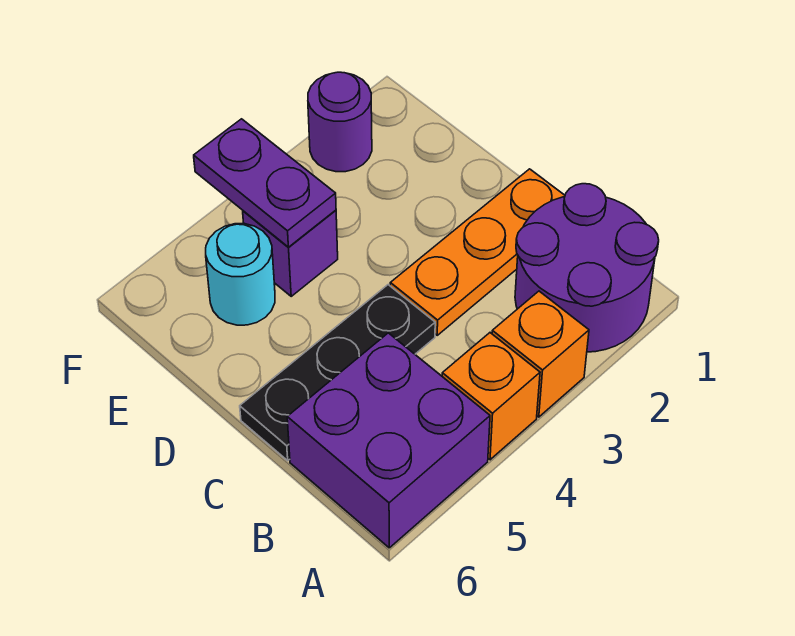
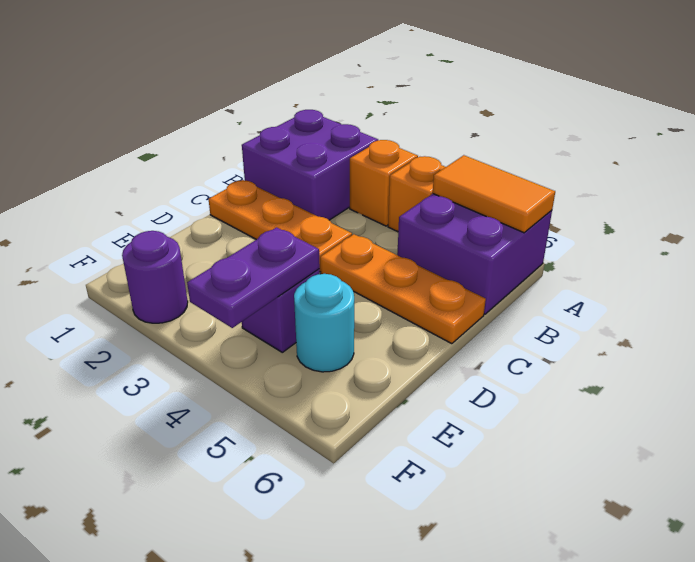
purple round brick A1:B2 level 1 -> purple brick A1:B2 level 1
none -> orange tile A5:A6 level 2
black plate C4:C6 level 1 -> orange plate C4:C6 level 1

